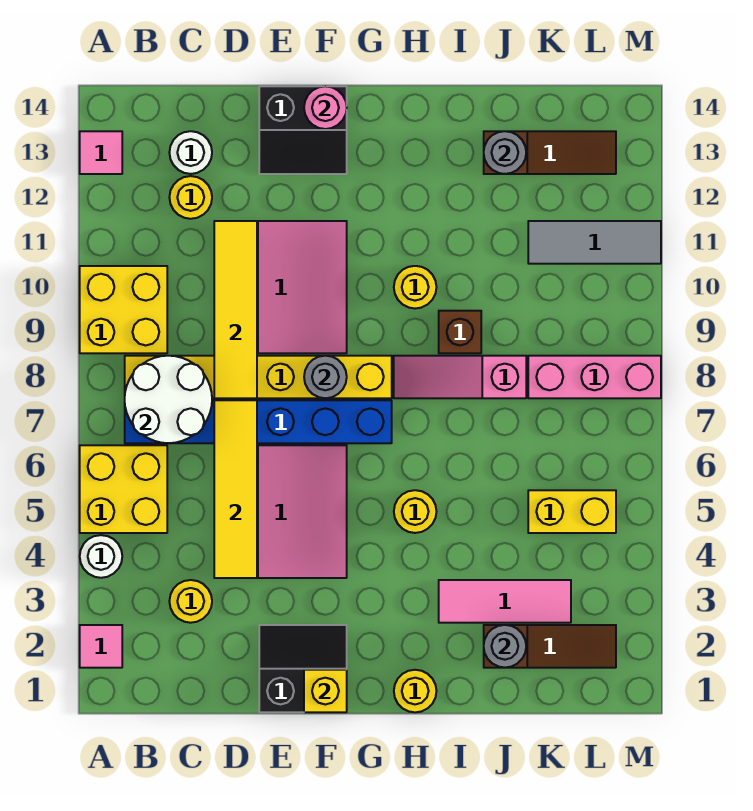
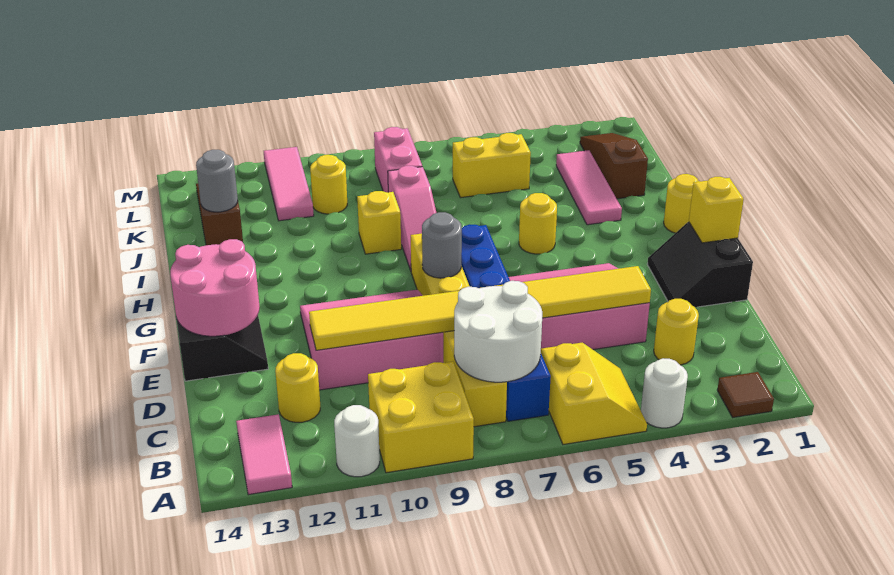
pink tile A2 level 1 -> brown tile A2 level 1
yellow brick A5:B6 level 1 -> yellow slope A5:B6 level 1 top 6
pink tile A13 level 1 -> pink tile A13:B13 level 1
white round brick C13 level 1 -> white round brick A11 level 1
pink round brick F14 level 2 -> pink round brick E13:F14 level 2
yellow round brick H10 level 1 -> yellow round brick K10 level 1
brown brick I9 level 1 -> yellow brick I9 level 1
grey round brick J2 level 2 -> none
yellow brick K5:L5 level 1 -> yellow brick K5:K6 level 1
pink brick K8:M8 level 1 -> pink brick K8:L8 level 1
grey tile K11:M11 level 1 -> pink tile K11:M11 level 1

